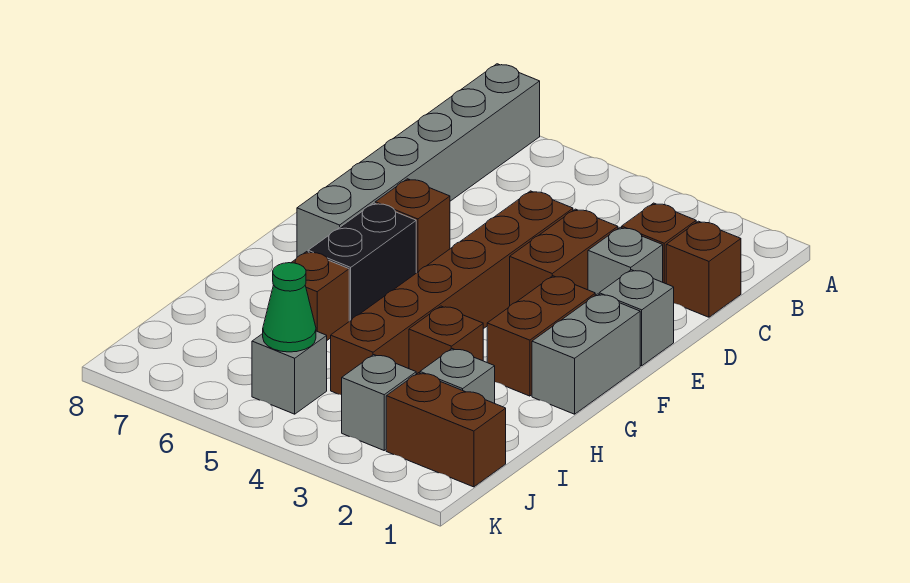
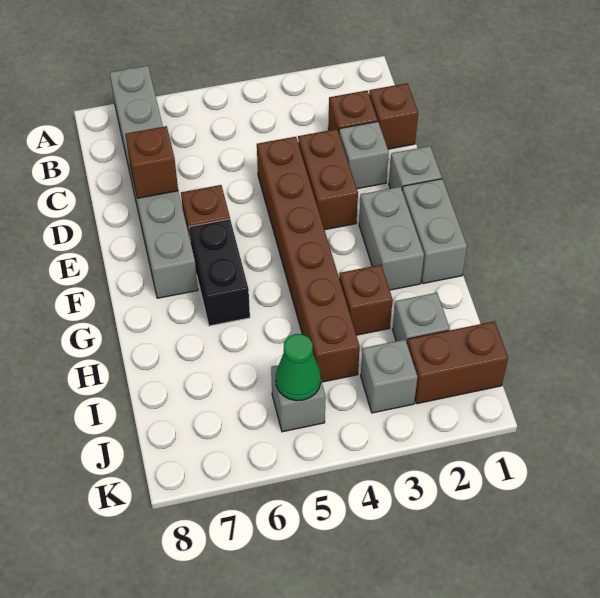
brown brick F2:G2 level 1 -> grey brick F2:G2 level 1
brown brick H6 level 1 -> brown brick D7 level 2

